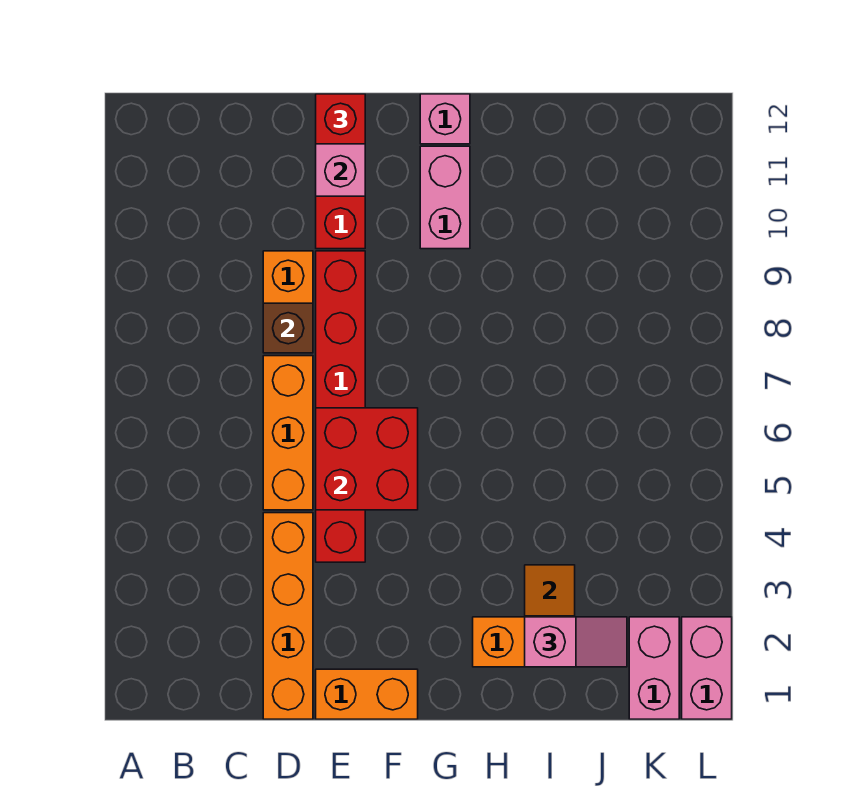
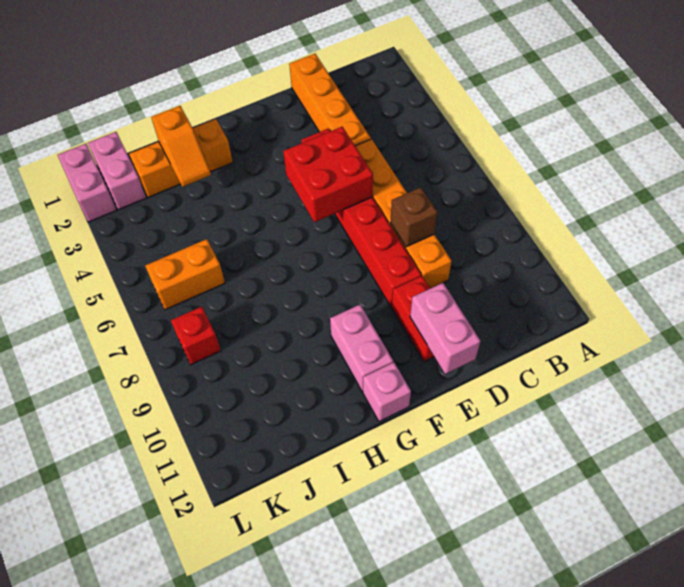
orange brick E1:F1 level 1 -> orange brick J6:K6 level 1
red brick E12 level 3 -> red brick K8 level 1
pink slope I2:J2 level 3 top I -> none

